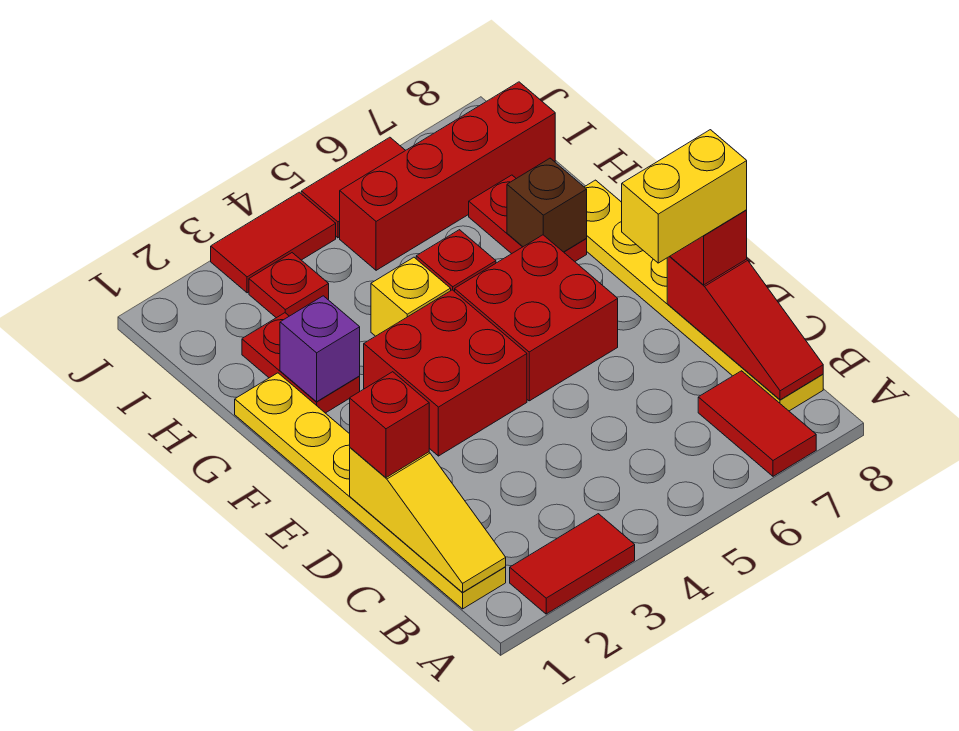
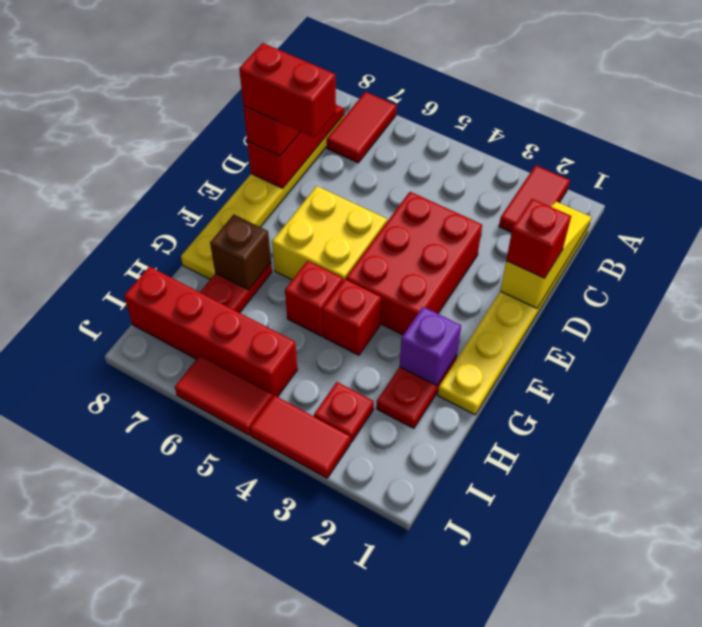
red tile A2:A3 level 1 -> red tile A2:B2 level 1
yellow brick D7:D8 level 4 -> red brick D7:D8 level 4
red brick E3:F4 level 1 -> red brick D3:F4 level 1
red brick E5:F6 level 1 -> yellow brick E5:F6 level 1
yellow brick G4 level 1 -> red brick G4 level 1

